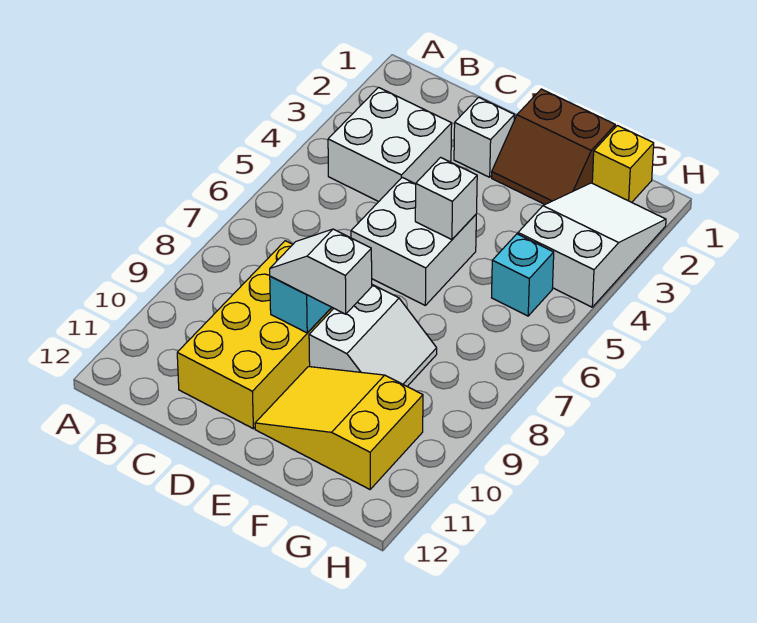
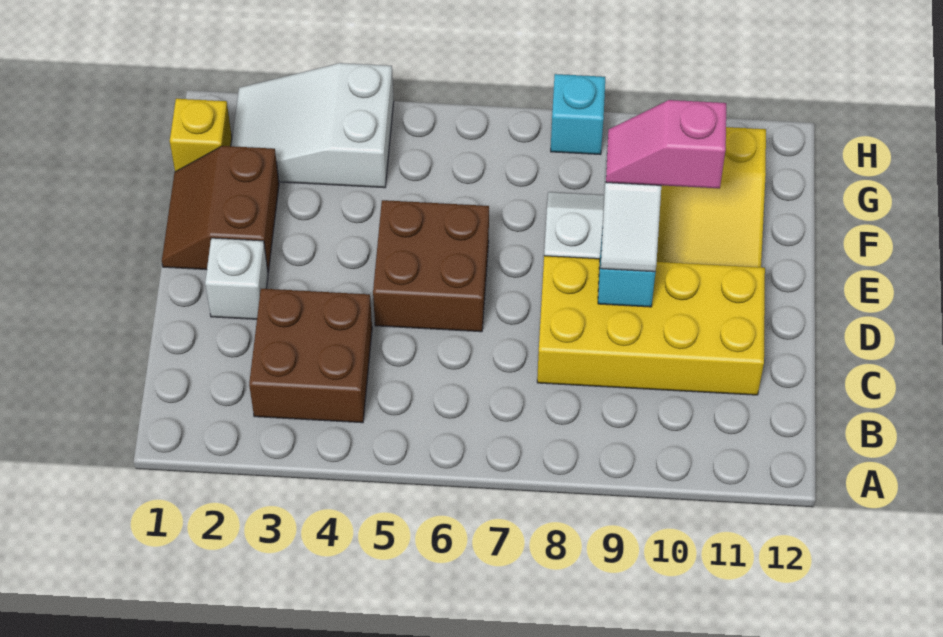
white brick B3:C4 level 1 -> brown brick B3:C4 level 1
white brick D5:E6 level 1 -> brown brick D5:E6 level 1
brown slope E1:F2 level 1 top 1 -> brown slope E1:F2 level 1 top 2
white brick E5 level 2 -> none
none -> pink slope E9:E10 level 4 top 10
cyan brick G5 level 1 -> cyan brick H8 level 1

